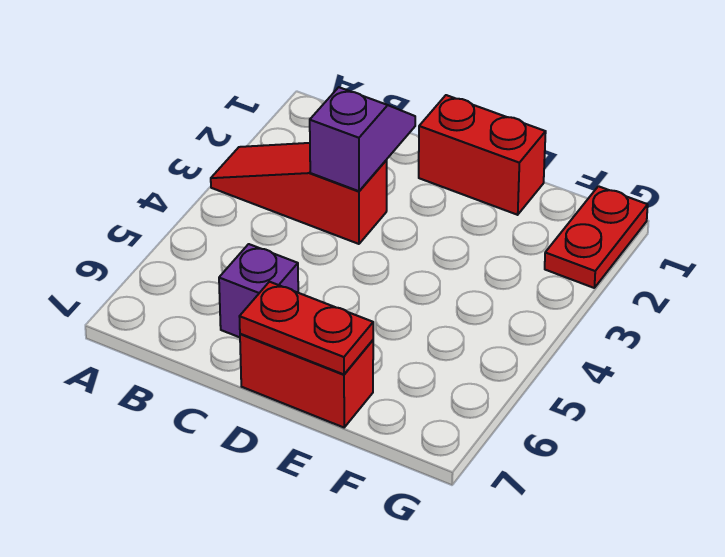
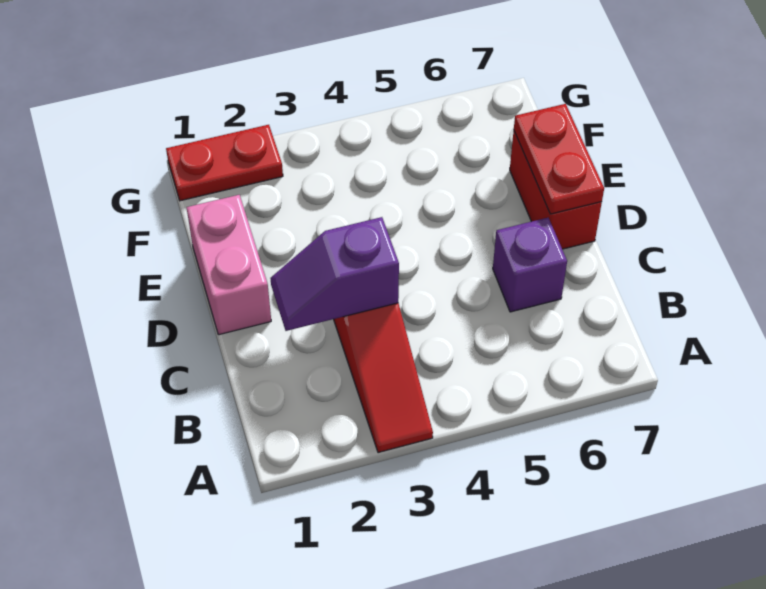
red brick D1:E1 level 1 -> pink brick D1:E1 level 1

